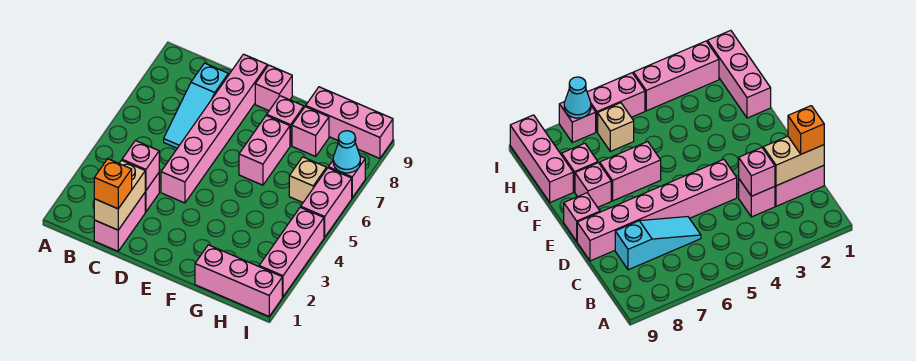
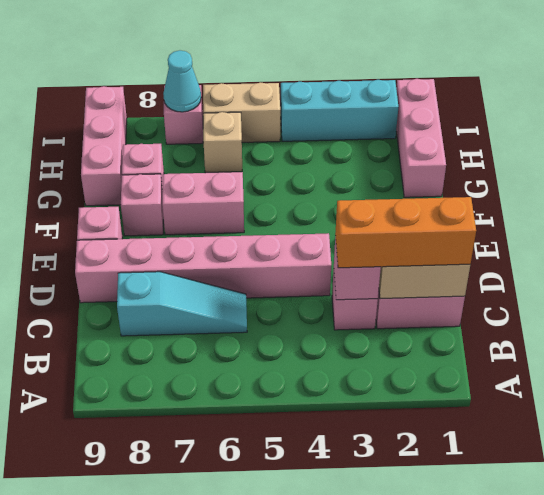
orange brick C1 level 3 -> orange brick C1:C3 level 3
pink brick I2:I4 level 1 -> cyan brick I2:I4 level 1
pink brick I5:I6 level 1 -> tan brick I5:I6 level 1

